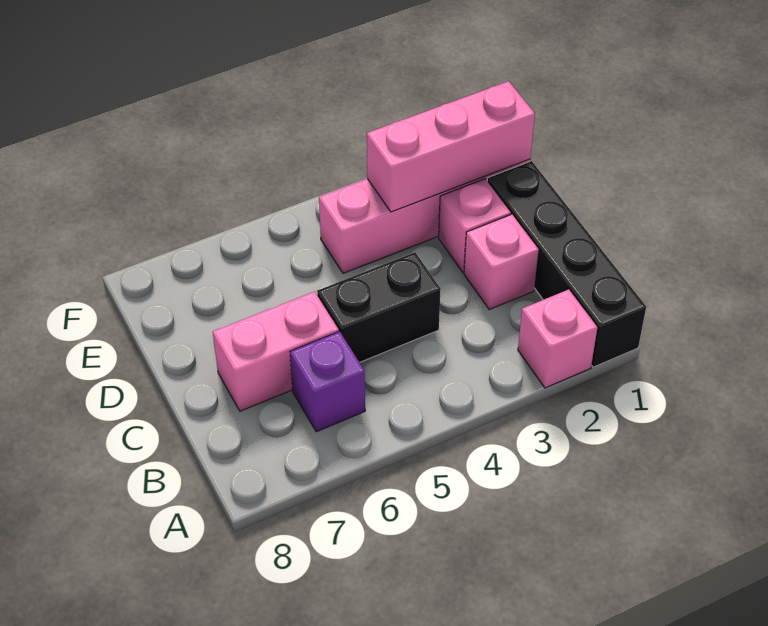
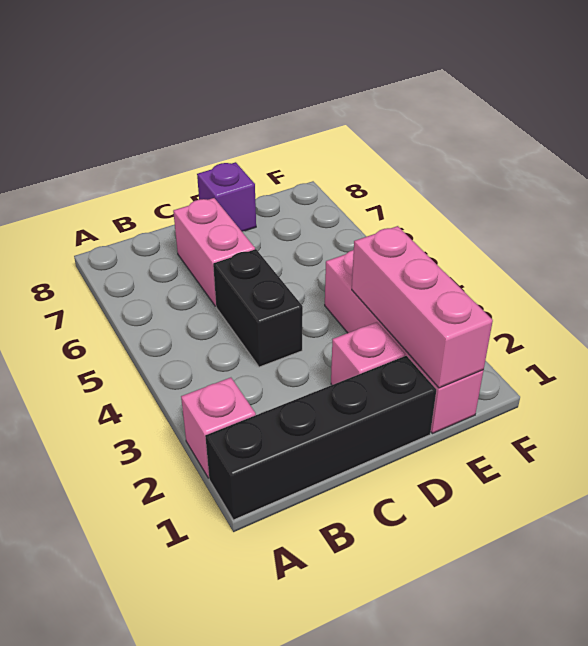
purple brick B6 level 1 -> purple brick D8 level 1
pink brick C2 level 1 -> none

